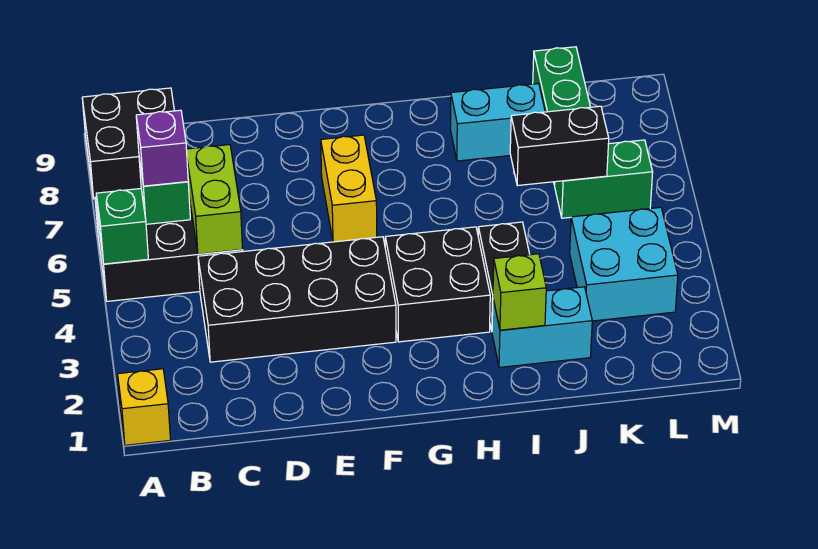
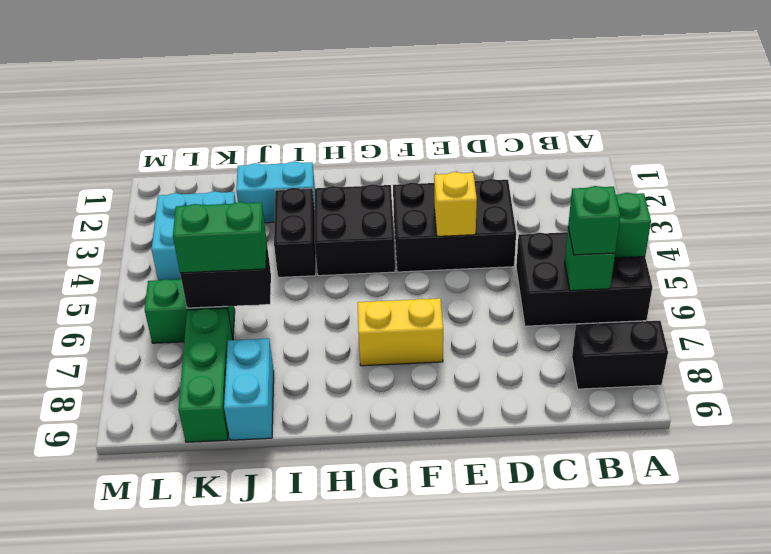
yellow brick A1 level 1 -> yellow brick E4 level 2
black brick A8:B9 level 1 -> black brick A8:B8 level 1
purple brick B6 level 3 -> green brick B6 level 3
black brick C3:F4 level 1 -> black brick D3:F4 level 1
lime brick C5:C6 level 2 -> none
yellow brick F6:F7 level 1 -> yellow brick F7:G7 level 1
lime brick I2 level 2 -> none
cyan brick I8:J8 level 1 -> cyan brick J8:J9 level 1
none -> green brick J6:K6 level 3

